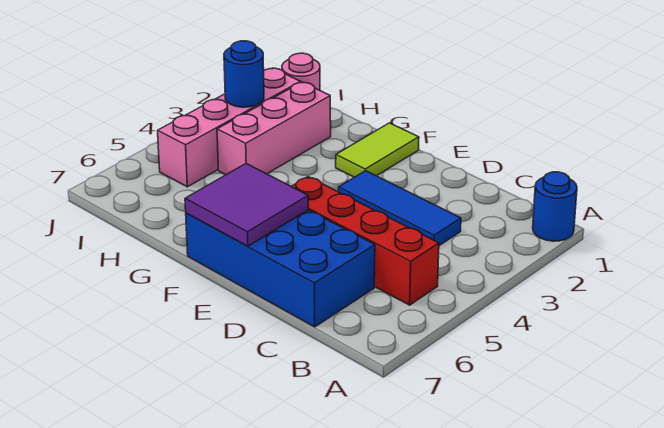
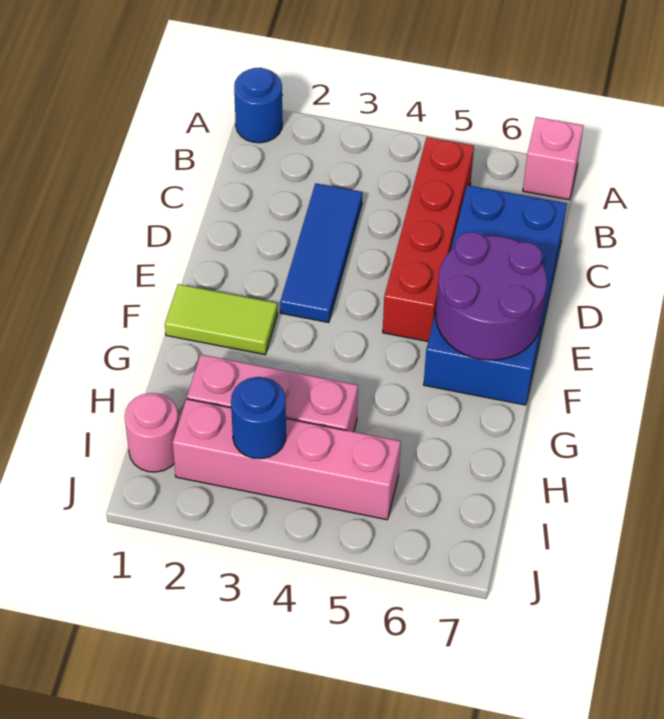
none -> pink brick A7 level 1
purple tile E6:F7 level 2 -> purple round brick E6:F7 level 2

